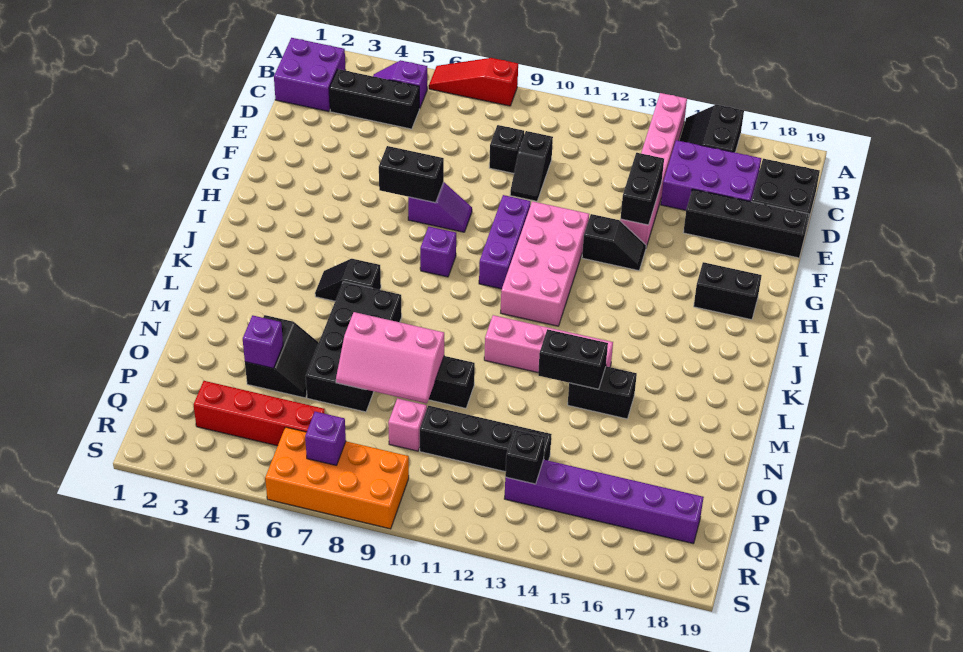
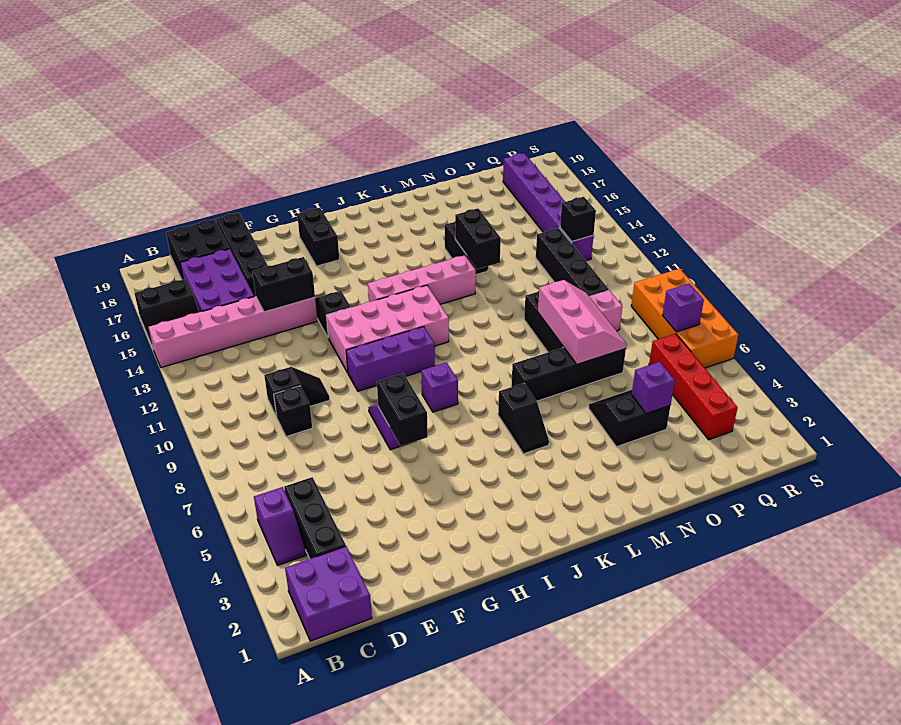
red slope A6:A8 level 1 top 8 -> none
black brick L6:O7 level 1 -> black brick L7:O7 level 1
pink brick L11:L14 level 1 -> pink brick I13:L13 level 1

